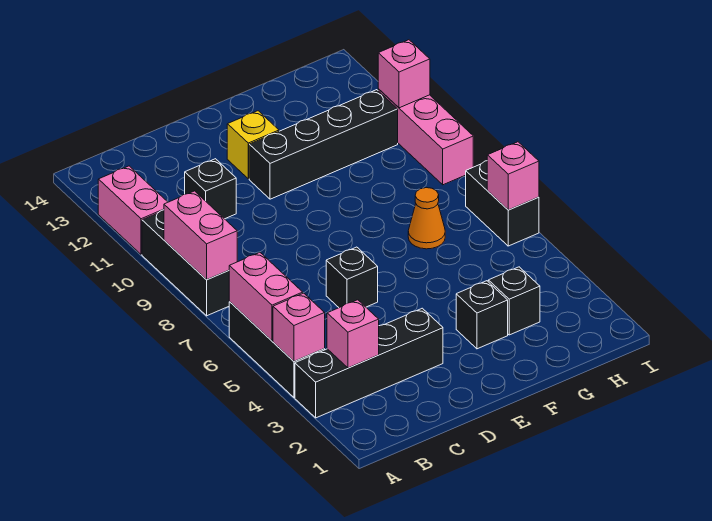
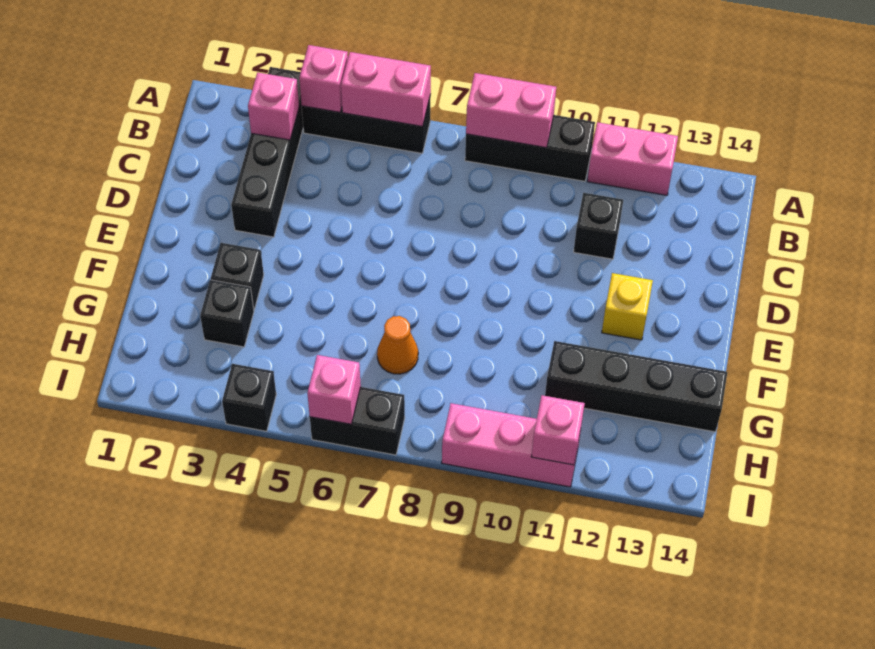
black brick D6 level 1 -> black brick I4 level 1
black brick E11:H11 level 1 -> black brick G11:G14 level 1

